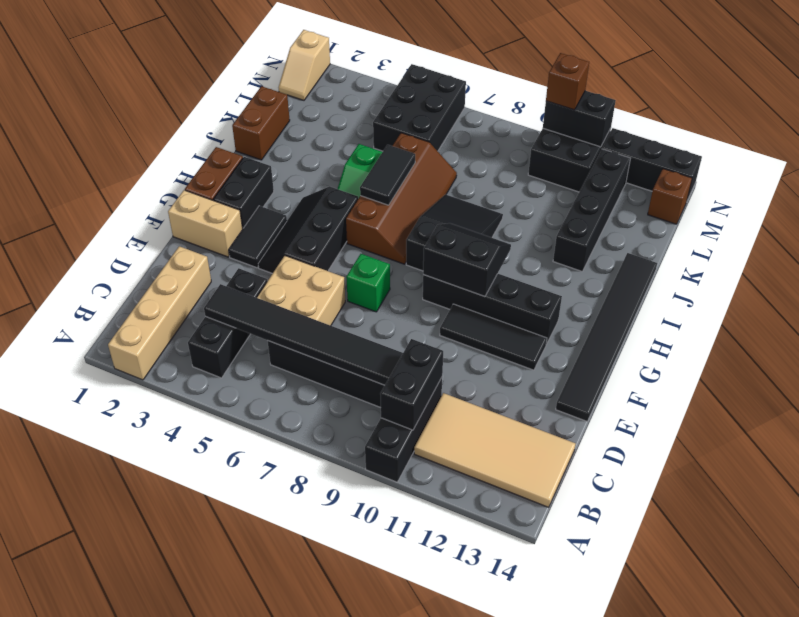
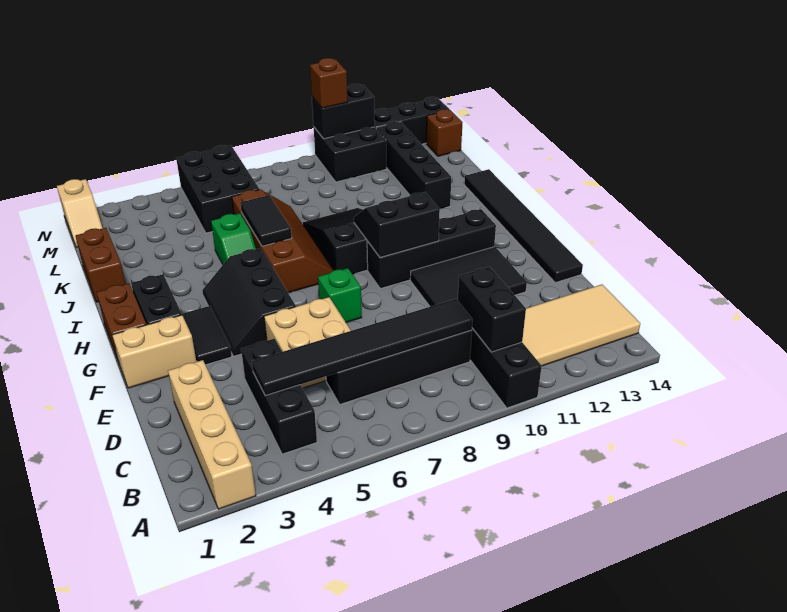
black tile F10:F12 level 1 -> black tile E10:F12 level 1

